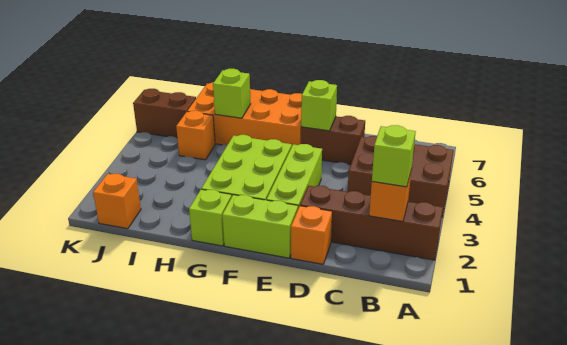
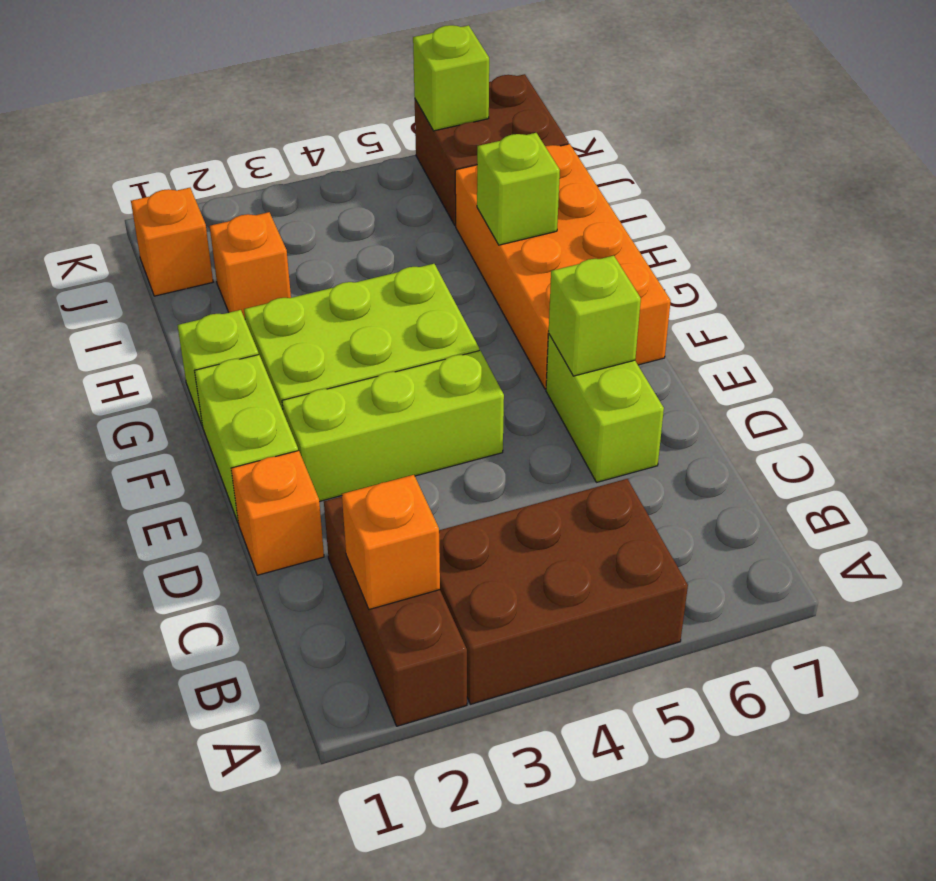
brown brick A2:D2 level 1 -> brown brick A2:C2 level 1
brown brick A4:C5 level 1 -> brown brick A3:B5 level 1
lime brick B2 level 3 -> lime brick K6 level 2
brown brick D6:E6 level 1 -> lime brick D6:E6 level 1
orange brick I5 level 1 -> orange brick I2 level 1
brown brick J6:K6 level 1 -> brown brick J6:K7 level 1

